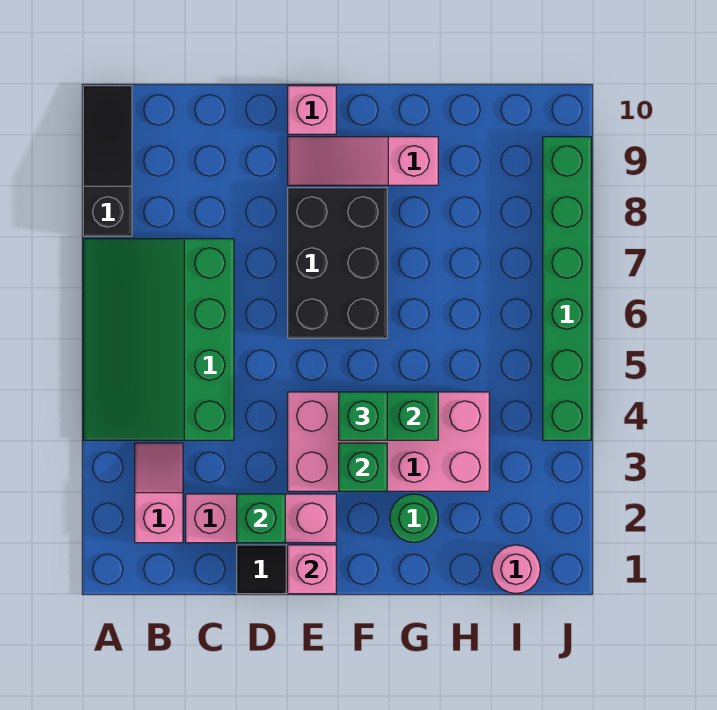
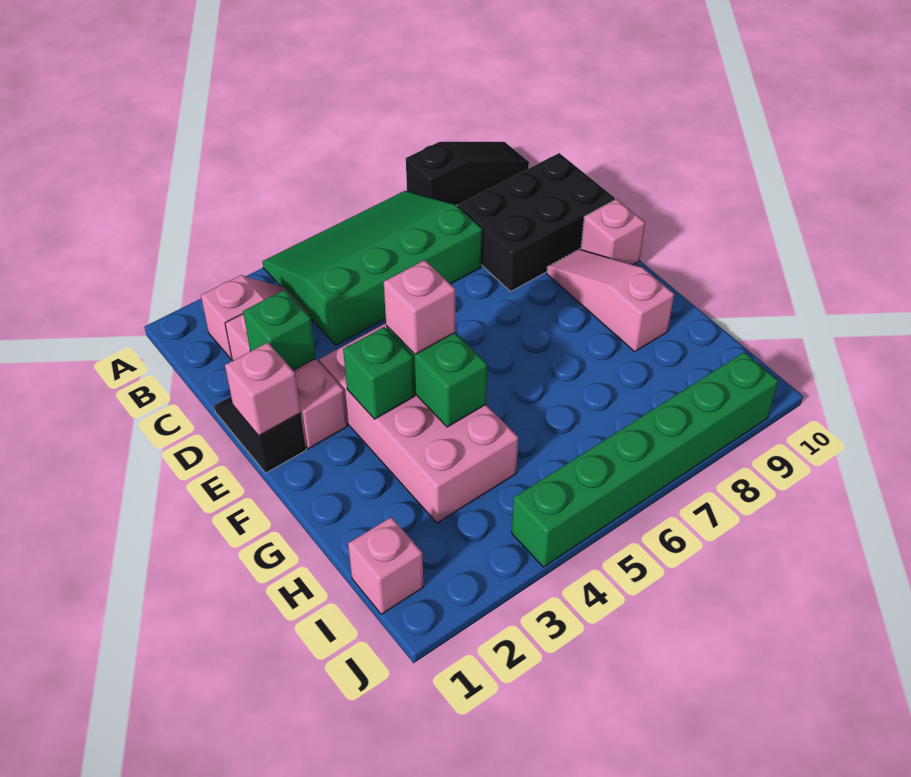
black brick E6:F8 level 1 -> black brick C8:D10 level 1
green brick F4 level 3 -> pink brick F4 level 3
green round brick G2 level 1 -> none
pink round brick I1 level 1 -> pink brick I1 level 1

